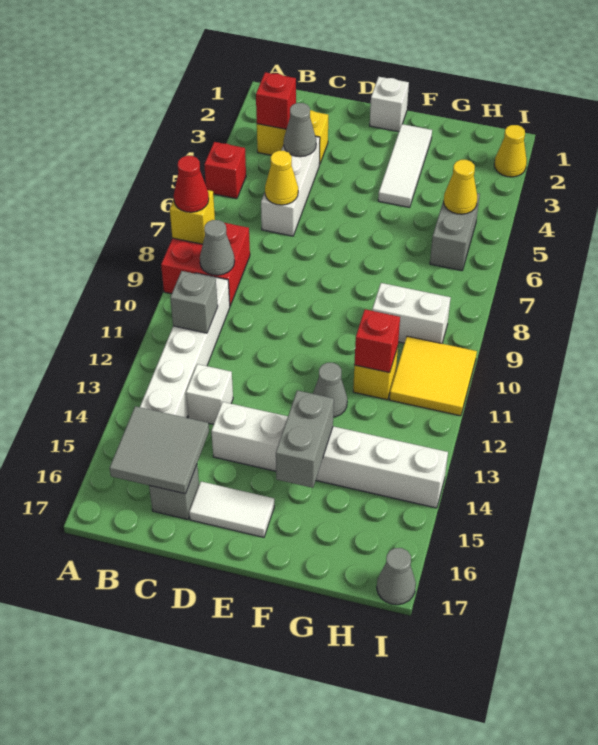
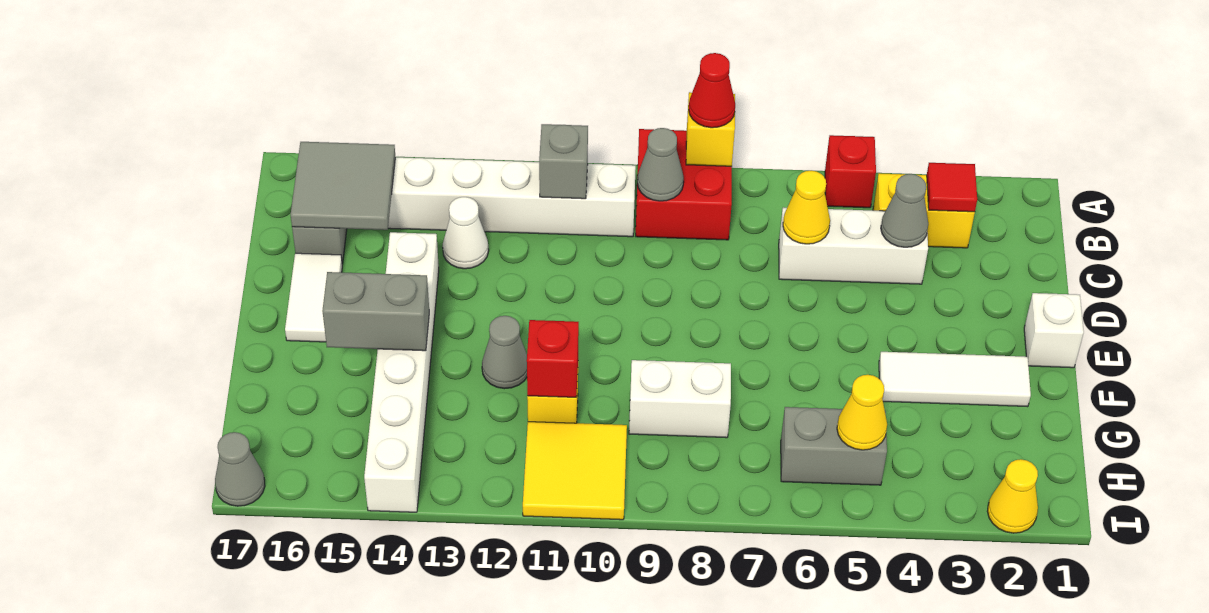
yellow brick B3:C3 level 1 -> yellow brick B3:B4 level 1
red brick B3 level 2 -> red tile B3 level 2
white brick C13 level 1 -> white cone C13 level 1
white brick G9:H9 level 1 -> white brick G8:G9 level 1

